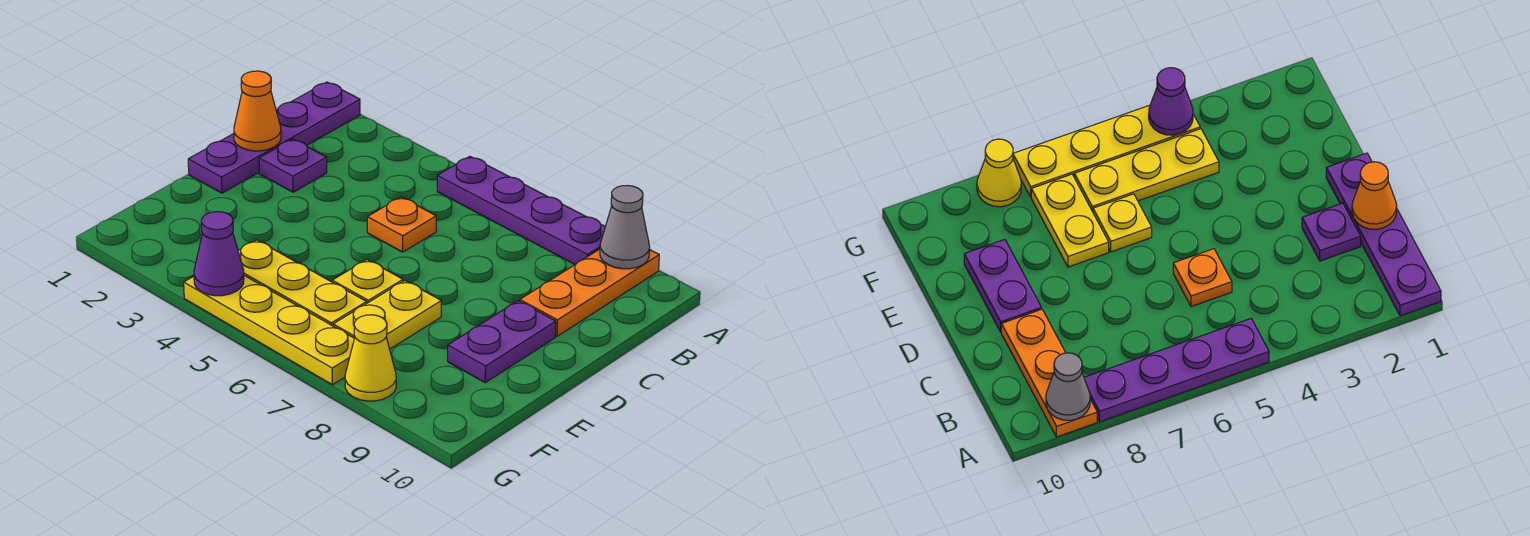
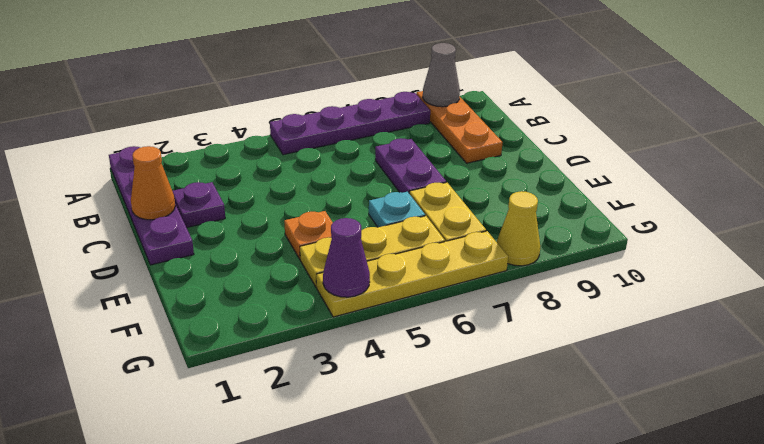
orange plate C5 level 1 -> orange plate E4 level 1
purple plate D9:E9 level 1 -> purple plate C7:D7 level 1
yellow plate E6 level 1 -> cyan plate E6 level 1

